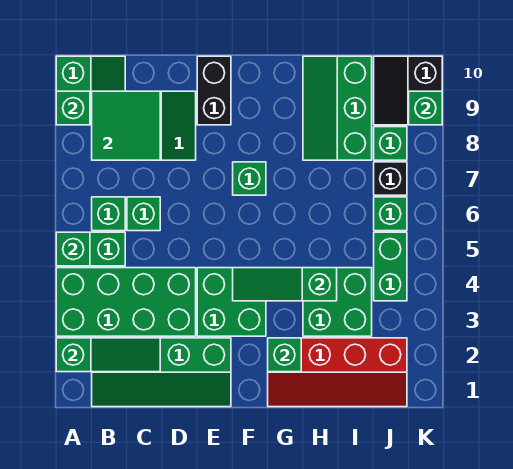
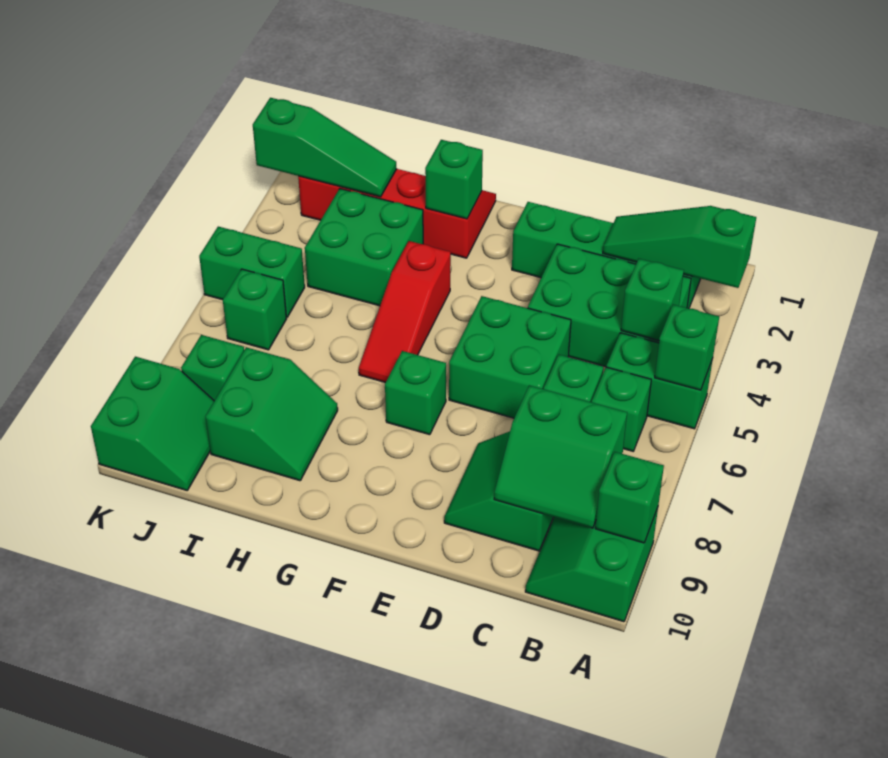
green brick A3:D4 level 1 -> green brick B3:D4 level 1
green tile B8:C9 level 2 -> green slope B8:C9 level 2 top 8
green brick E3:F4 level 1 -> green brick D5:E6 level 1
black brick E9:E10 level 1 -> none
green slope F4:H4 level 2 top H -> green slope I2:K2 level 2 top K
none -> red slope G4:G6 level 1 top 4
green slope H8:I10 level 1 top I -> green slope H8:I9 level 1 top I
green brick J4:J5 level 1 -> green brick J5:K5 level 1
black brick J7 level 1 -> none
black slope J9:K10 level 1 top K -> green slope J9:K10 level 1 top K
green brick K9 level 2 -> green brick B4 level 2

